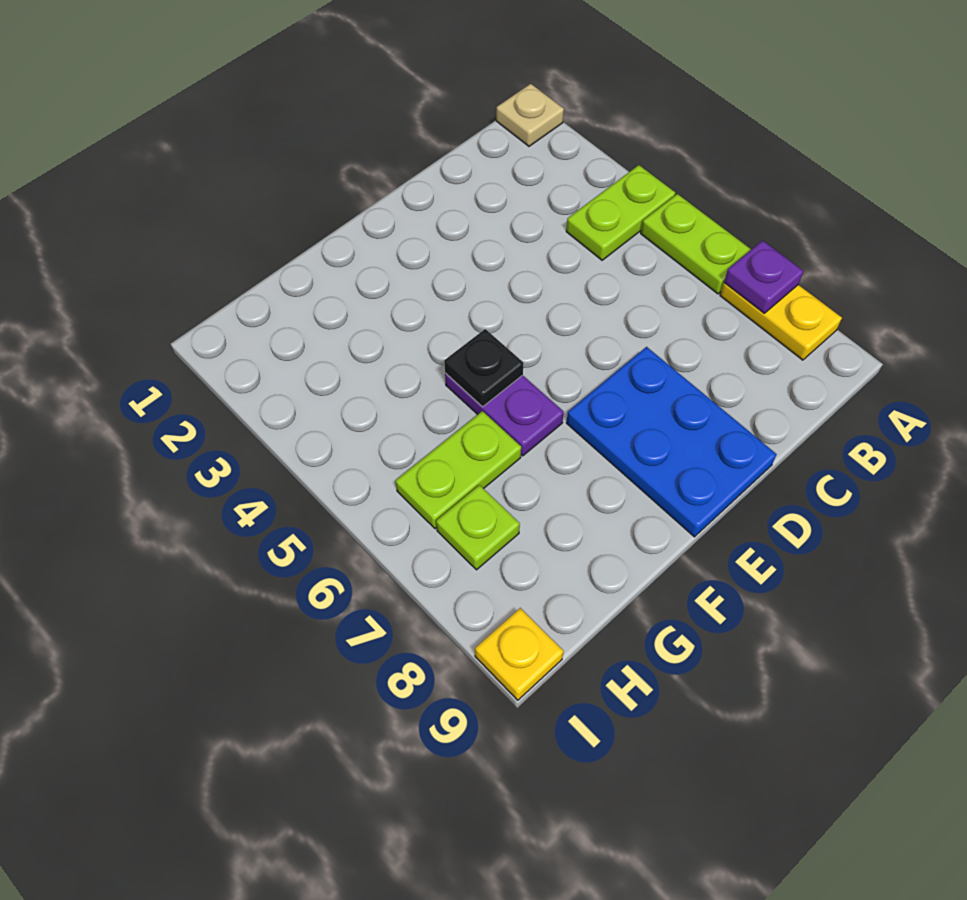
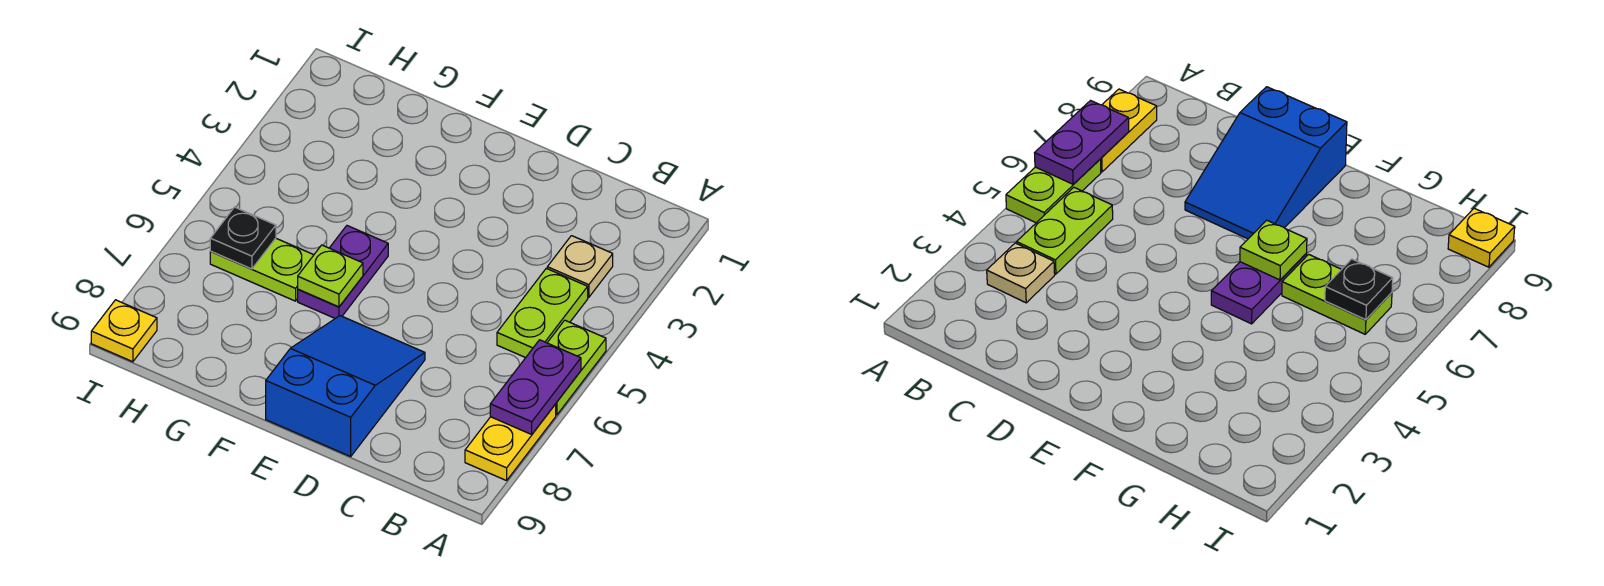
tan plate A1 level 1 -> tan plate B3 level 1
lime plate A4:B4 level 1 -> lime plate B4:B5 level 1
purple plate A7 level 2 -> purple plate A6:A7 level 2
blue plate D7:E9 level 1 -> blue slope D7:E9 level 1 top 9
black plate F5 level 2 -> black plate H6 level 2
lime plate H7 level 1 -> lime plate F6 level 2

